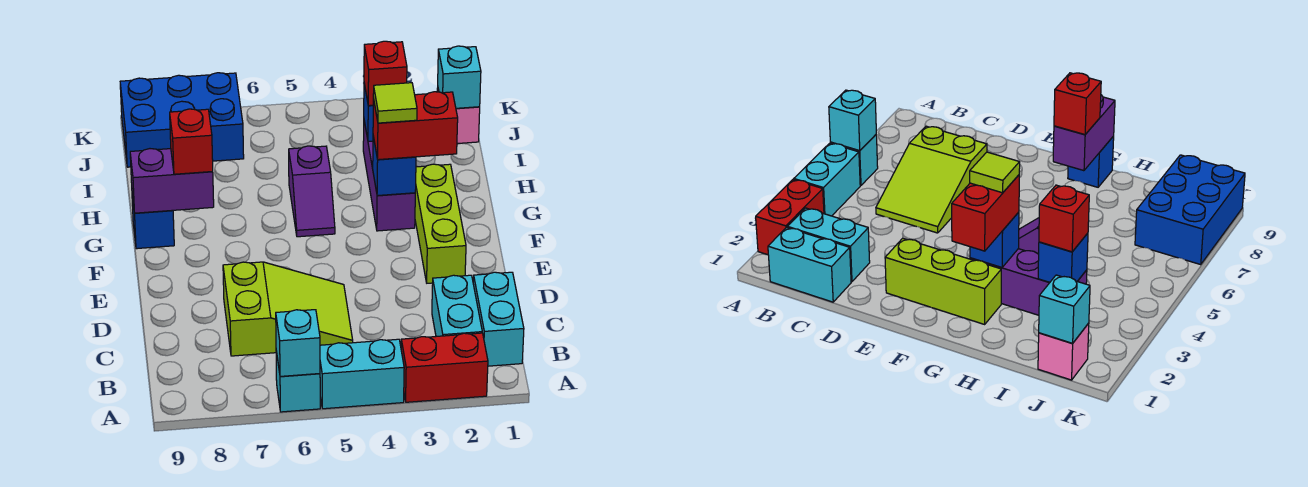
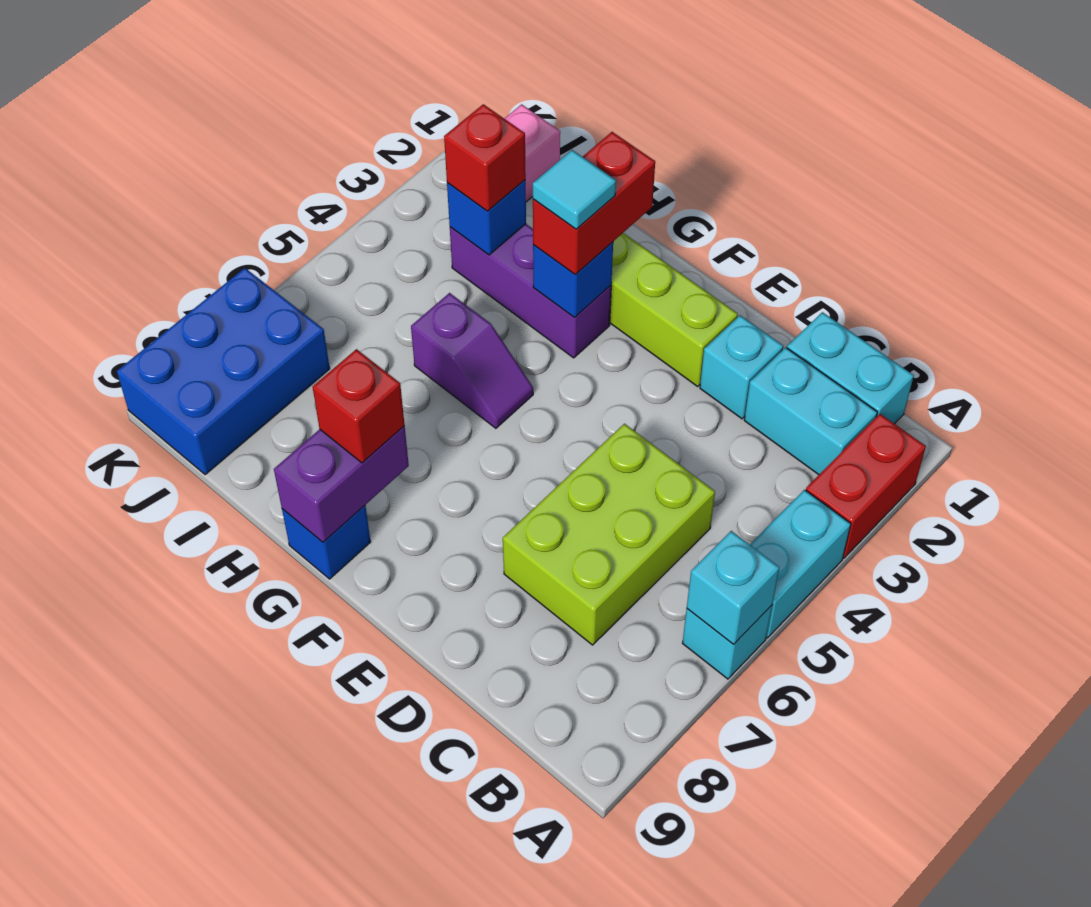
lime slope C5:D7 level 1 top 7 -> lime brick C5:D7 level 1
lime tile G3 level 4 -> cyan tile G3 level 4
cyan brick J1 level 2 -> cyan brick D2 level 1

